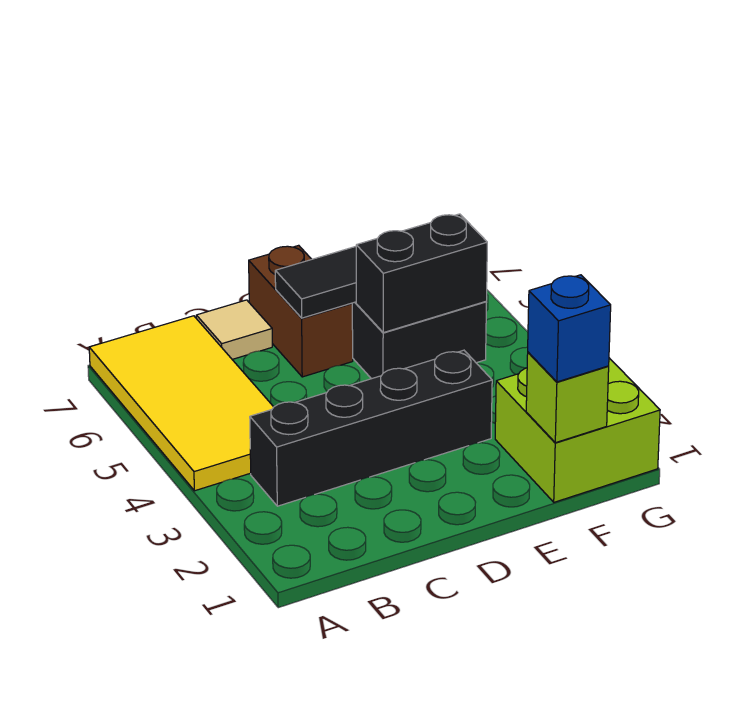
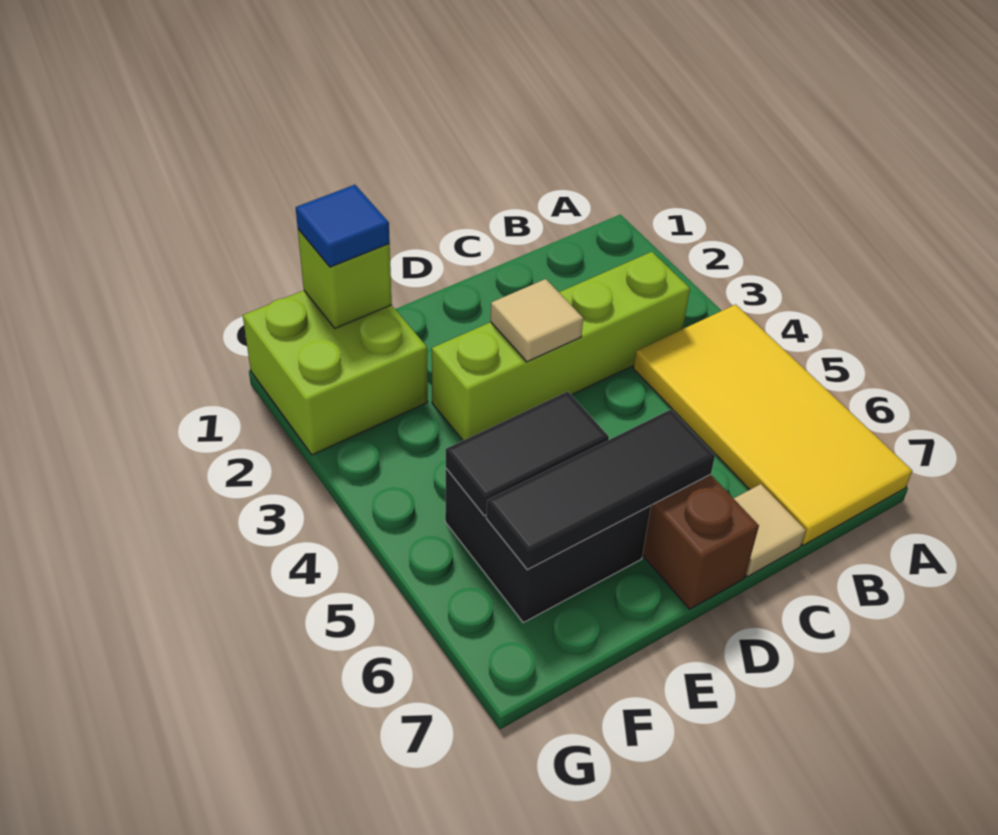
black brick B3:E3 level 1 -> lime brick B3:E3 level 1
none -> tan tile D3 level 2
black brick E5:F5 level 2 -> black tile E5:F5 level 2
blue brick F1 level 3 -> blue tile F1 level 3

